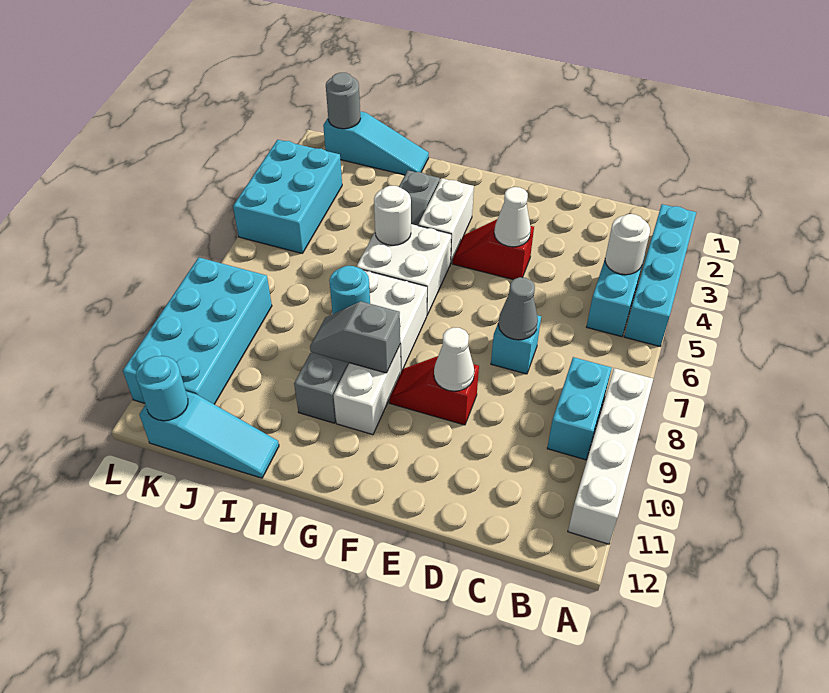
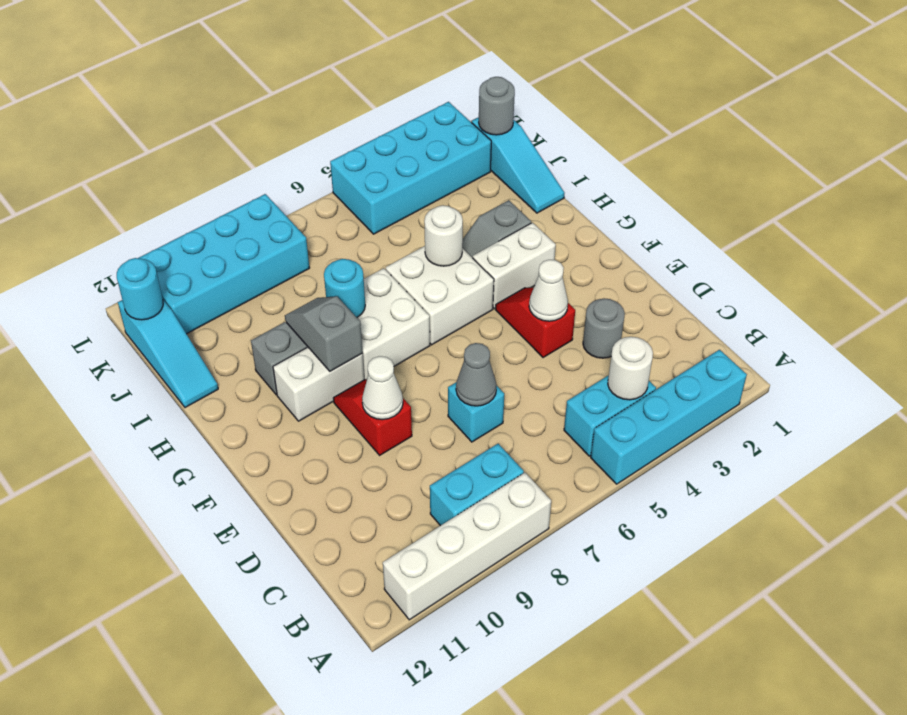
none -> grey round brick D3 level 1
cyan brick K3:L5 level 1 -> cyan brick K2:L5 level 1

